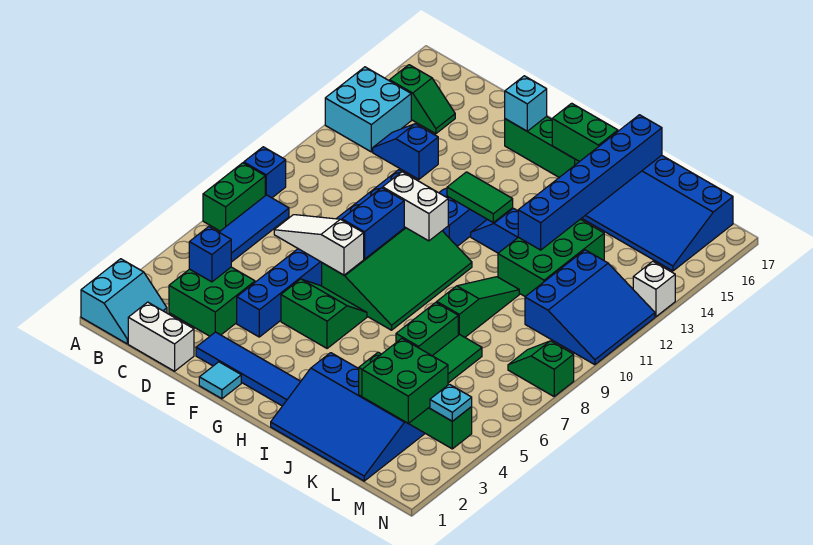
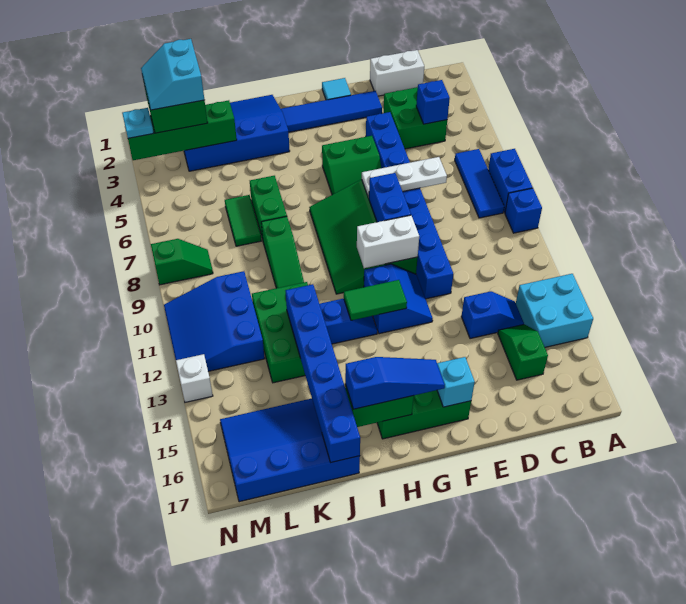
cyan slope A1:B2 level 1 top A -> cyan slope L2:M3 level 4 top L
green brick A7:A8 level 1 -> blue brick A7:A8 level 1
green slope B15:C15 level 1 top B -> green slope C14:C15 level 1 top 15
white slope D7:F7 level 2 top F -> white plate D7:F7 level 2
none -> blue slope G16:I16 level 3 top I

